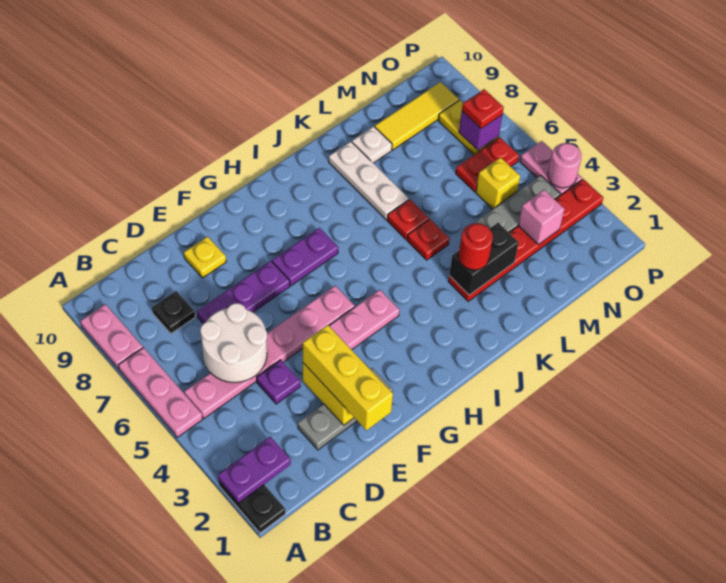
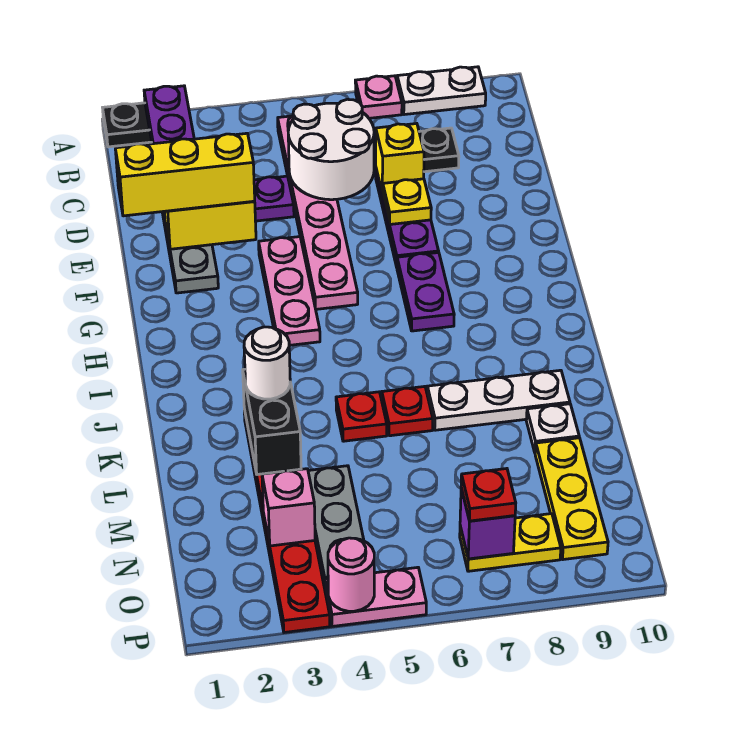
pink plate A5:A7 level 1 -> pink plate A7 level 1
pink plate A8:A9 level 1 -> white plate A8:A9 level 1
yellow plate E9 level 1 -> yellow plate E7 level 2
red round brick K3 level 3 -> white round brick K3 level 3
yellow tile M9:O9 level 1 -> yellow plate M9:O9 level 1
yellow brick N5 level 1 -> yellow brick D7 level 2
red plate N6:O6 level 1 -> none

